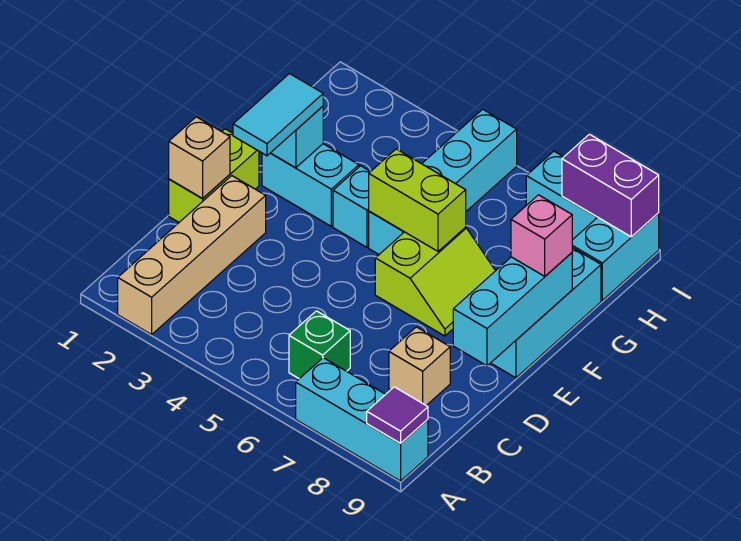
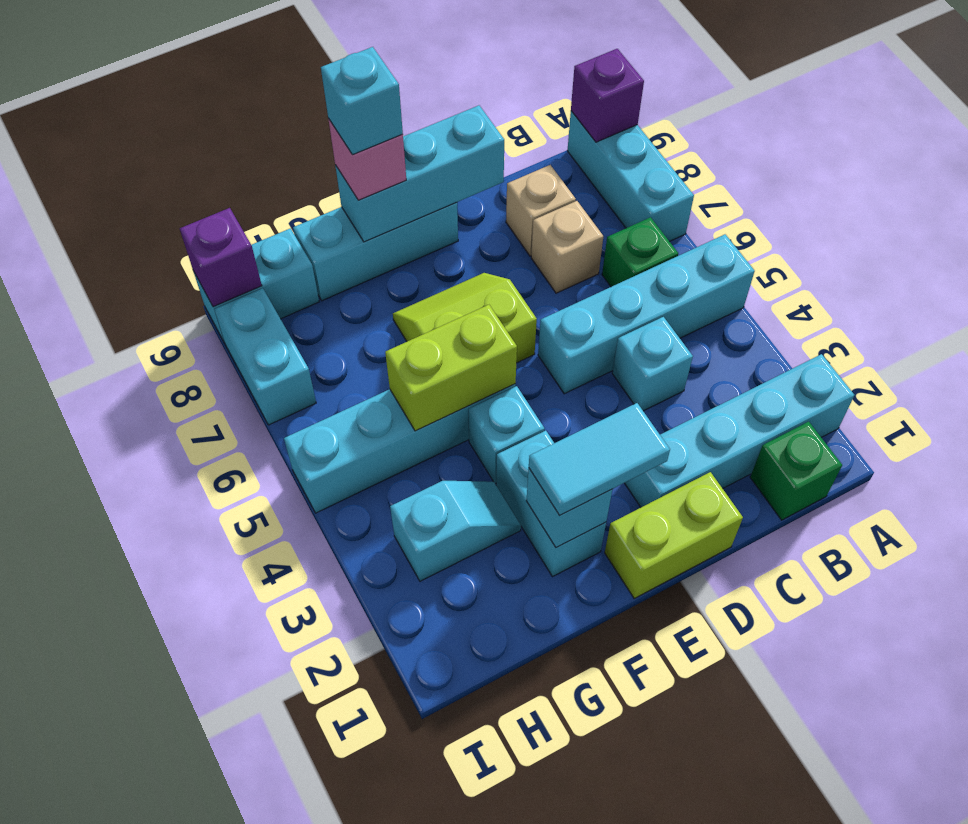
tan brick A2:D2 level 1 -> cyan brick A2:D2 level 1
none -> cyan brick A5:D5 level 1
purple tile A9 level 2 -> purple brick A9 level 2
none -> green brick B1 level 1
none -> cyan brick C4 level 1
tan brick D1 level 2 -> tan brick C7 level 1
lime brick F5:F6 level 2 -> lime brick F5:G5 level 2
none -> cyan brick F9 level 4
none -> cyan slope G3:H3 level 1 top H
purple brick I8:I9 level 2 -> purple brick I9 level 2

